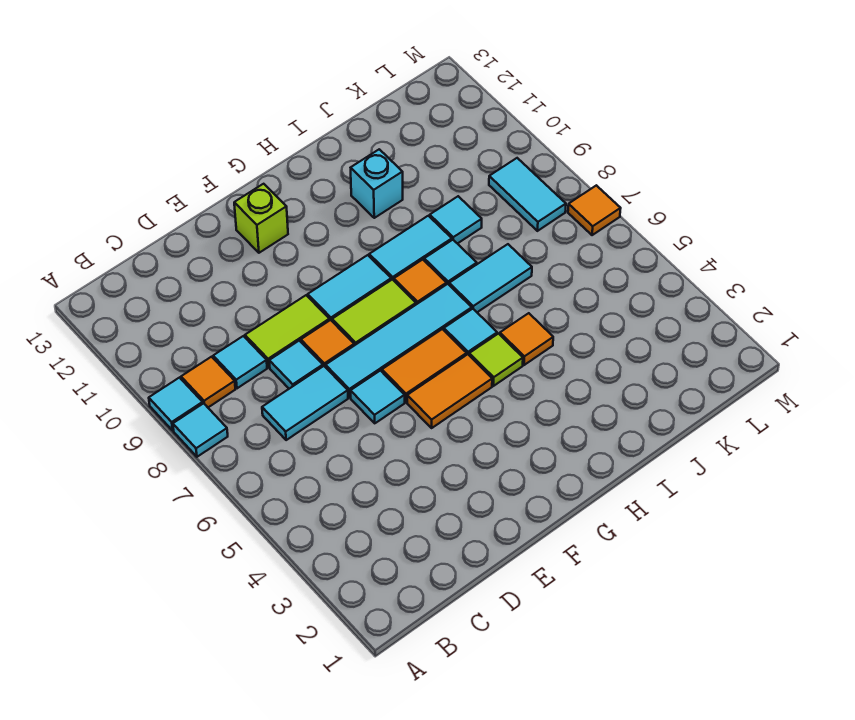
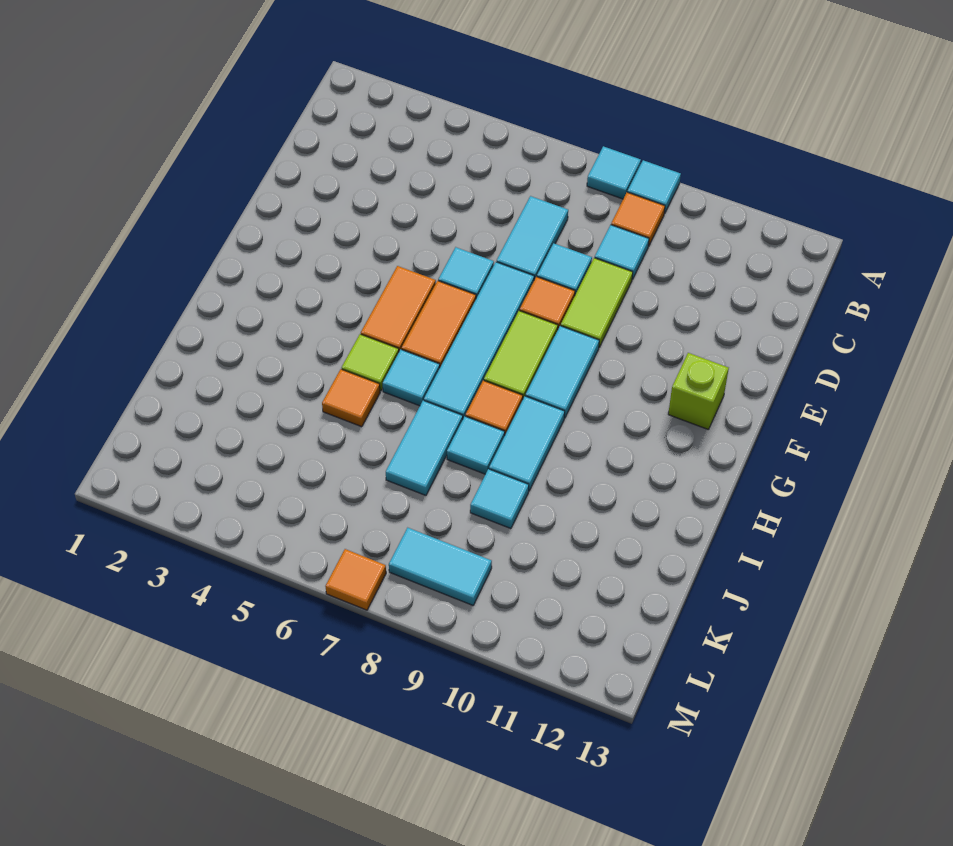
cyan brick I11 level 1 -> none

